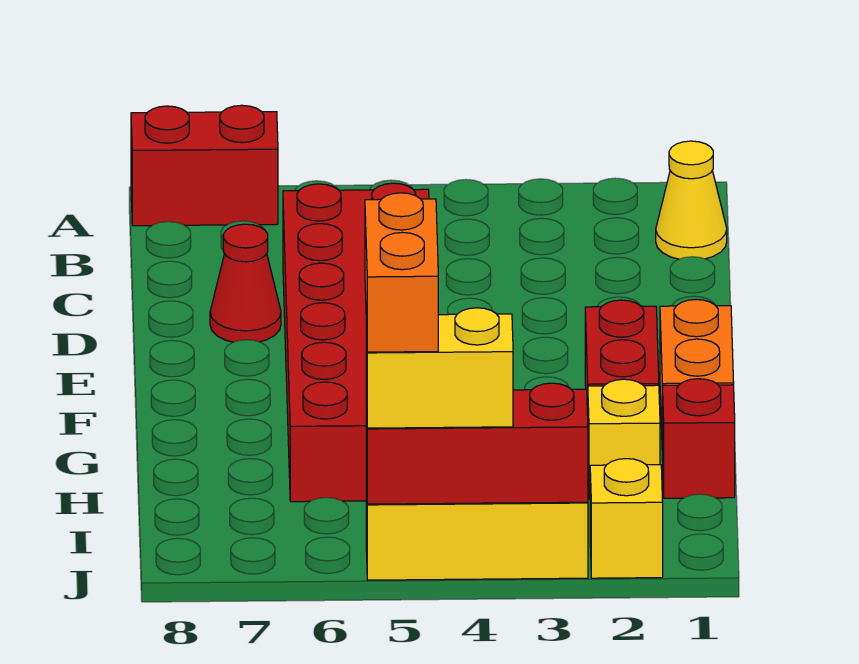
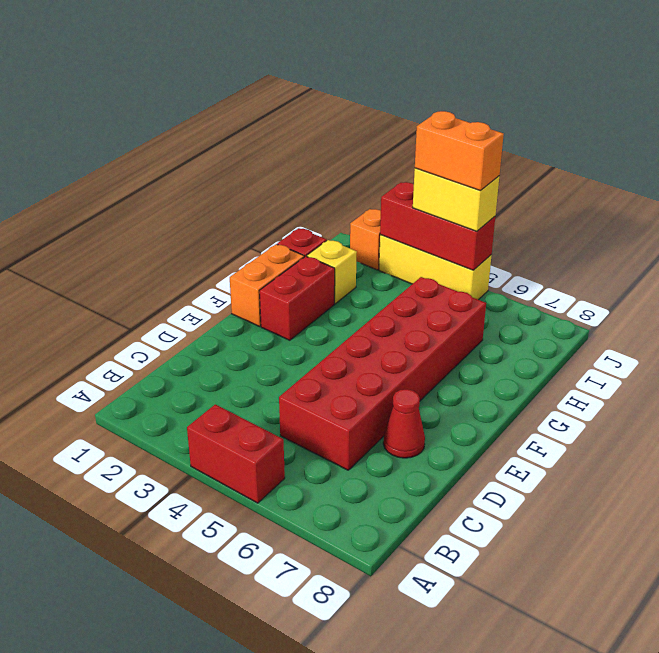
red brick A7:A8 level 1 -> red brick A4:A5 level 1
yellow cone B1 level 1 -> none
orange brick I5:J5 level 4 -> orange brick J4:J5 level 4
yellow brick J2 level 1 -> orange brick J2 level 1

